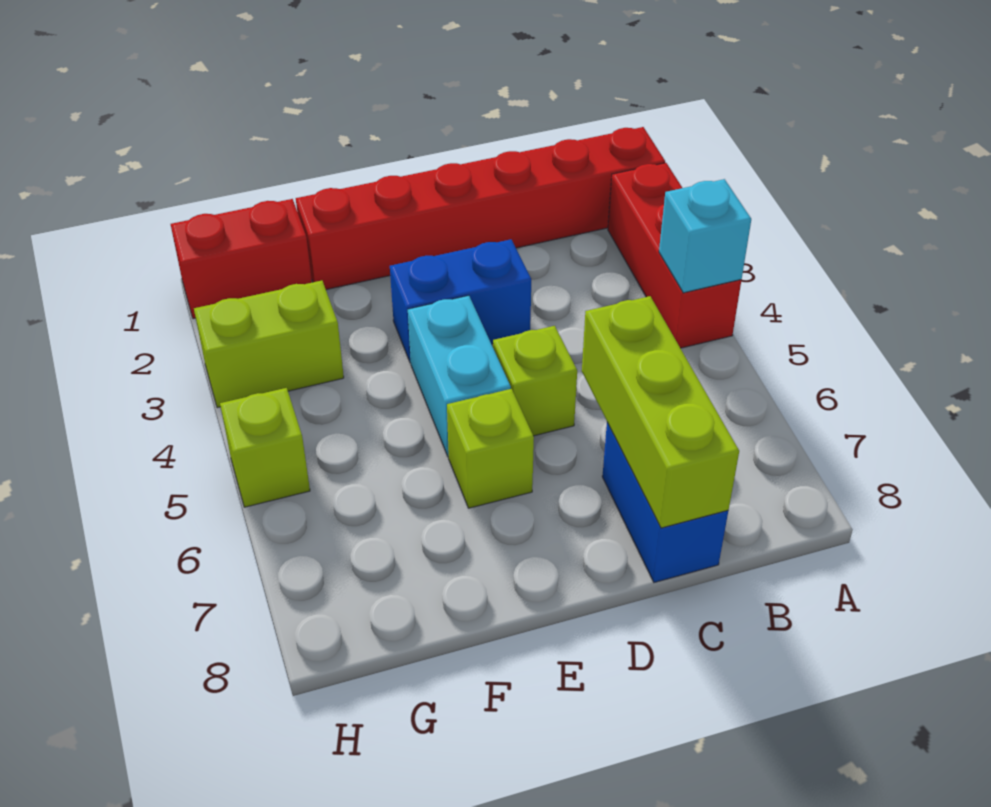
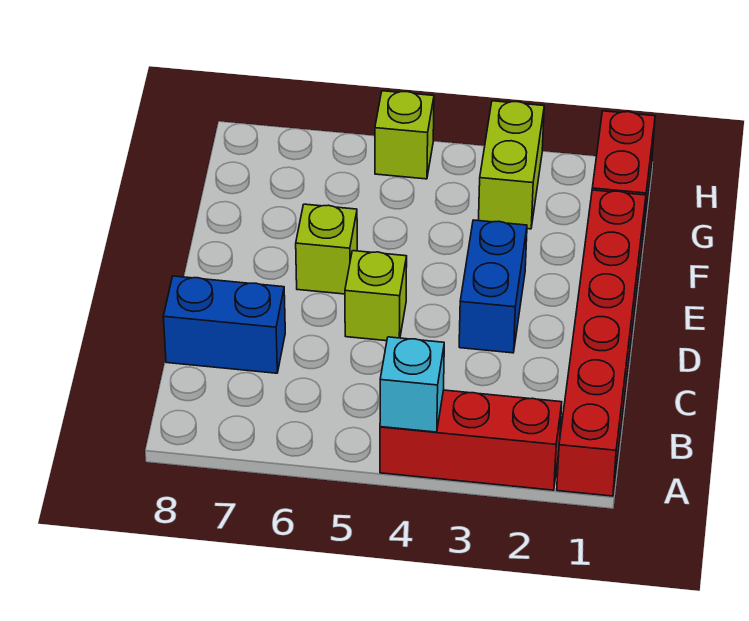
lime brick C6:C8 level 2 -> none
cyan brick E4:E5 level 1 -> none

